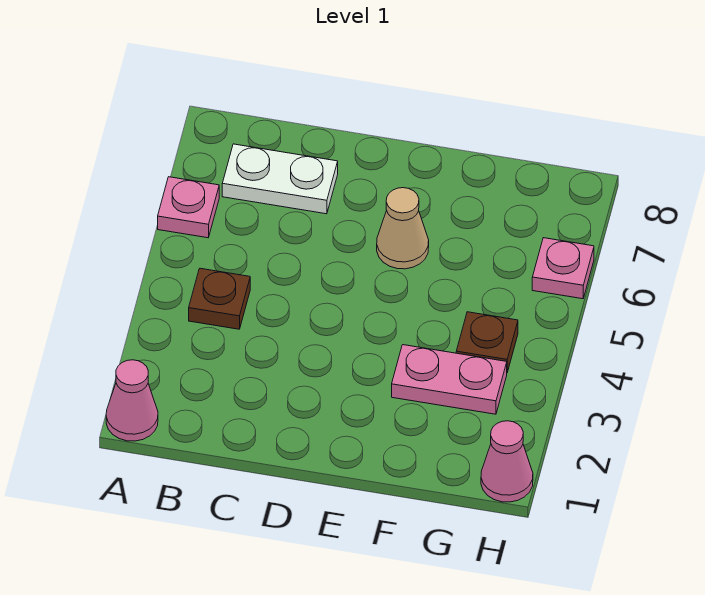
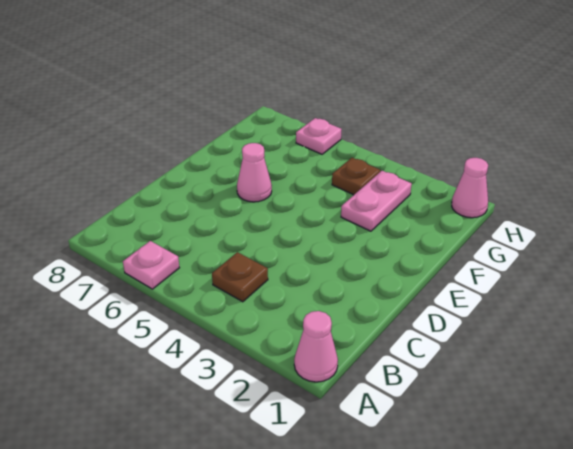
white plate B7:C7 level 1 -> none
tan cone E6 level 1 -> pink cone E6 level 1

